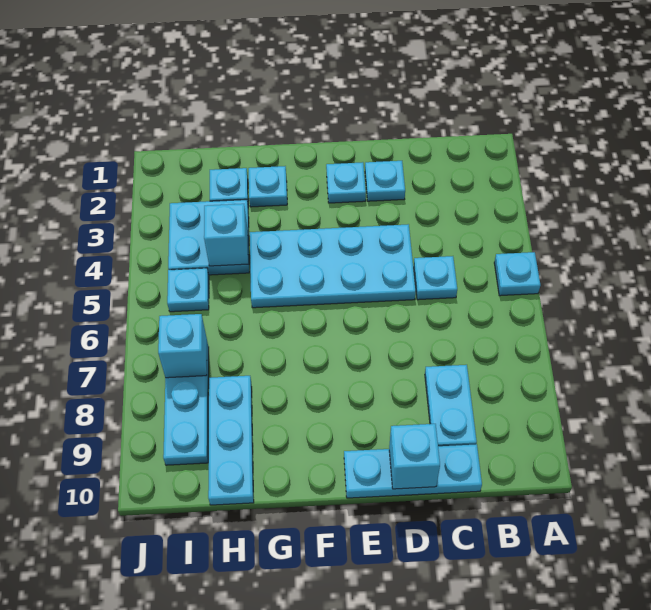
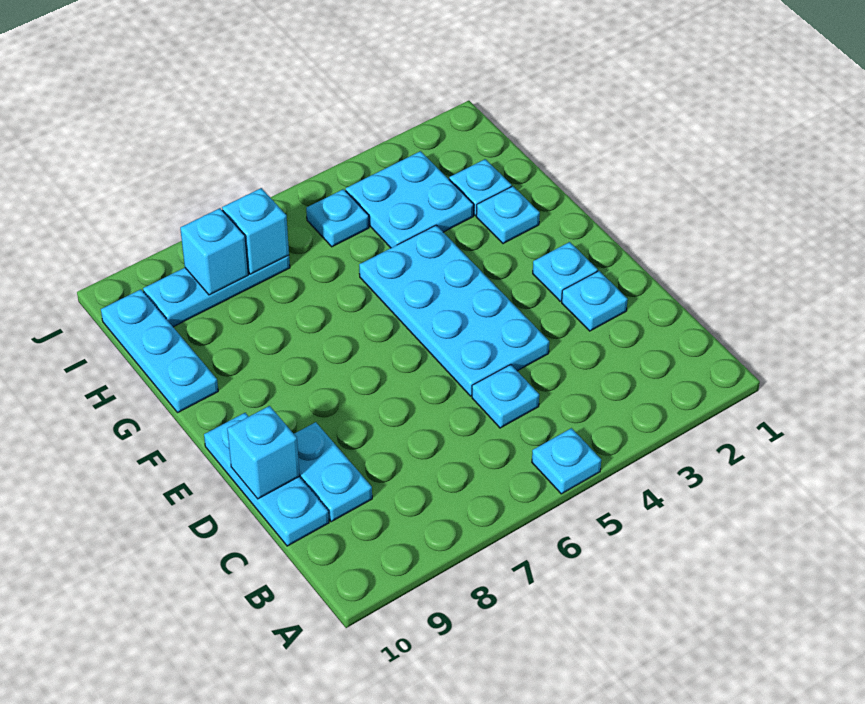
cyan plate C8:C9 level 1 -> cyan plate C9:D9 level 1
cyan brick H4 level 2 -> cyan brick I8 level 2
cyan plate H8:H10 level 1 -> cyan plate G10:I10 level 1

